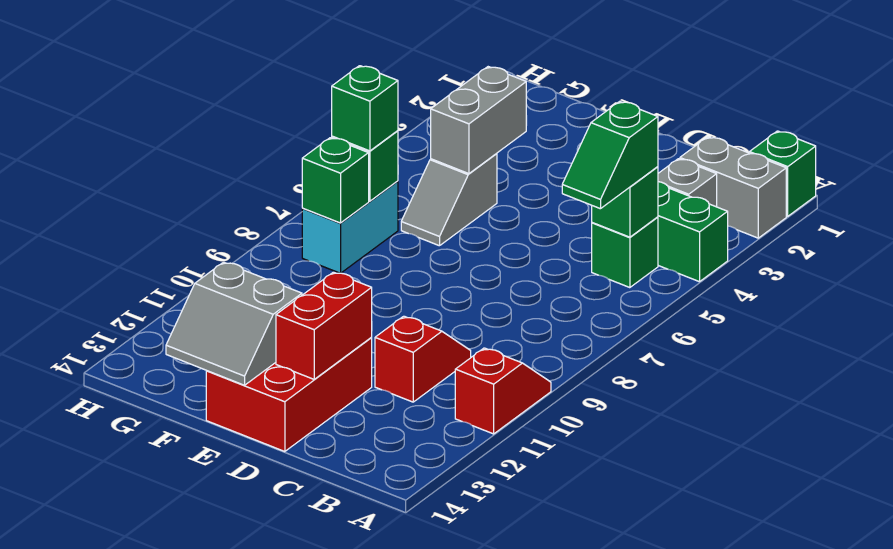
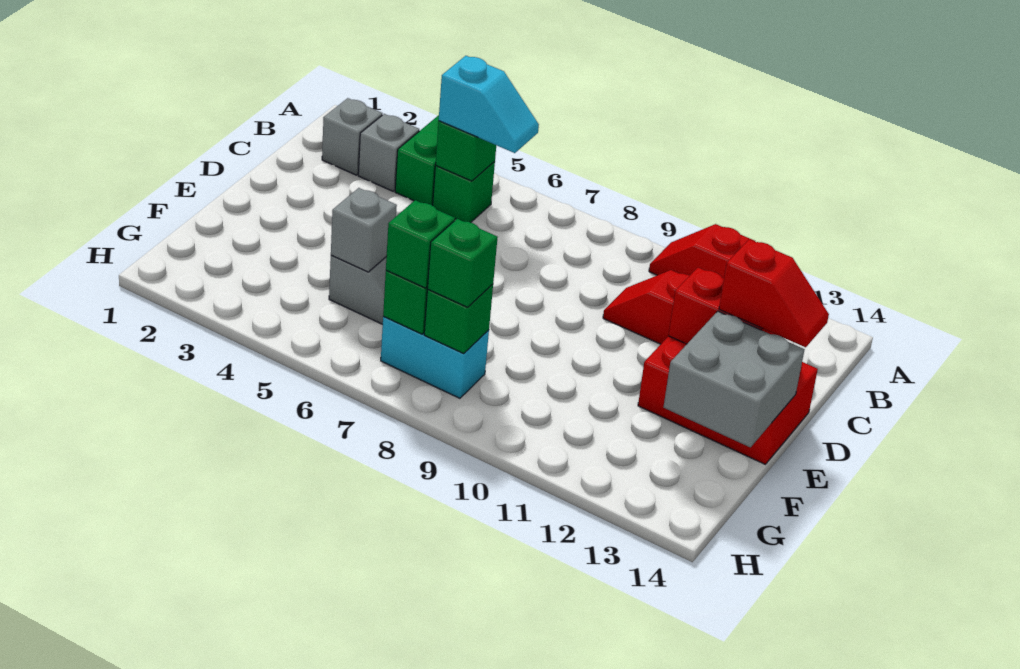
green brick A1 level 1 -> green brick G8 level 3
grey brick A2:B2 level 1 -> grey brick B2 level 1
green slope B5:B6 level 3 top 5 -> cyan slope B5:B6 level 3 top 5
none -> red slope D13:D14 level 3 top 13
grey slope E13:F14 level 2 top 13 -> grey brick E13:F14 level 2
grey brick F4:F5 level 2 -> grey brick F5 level 2

